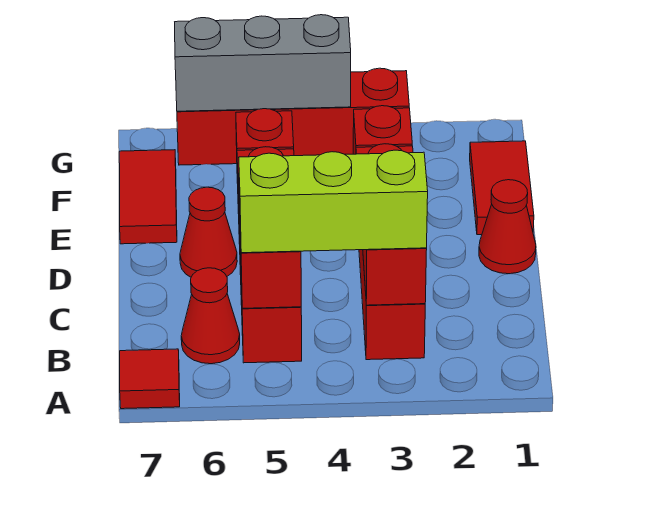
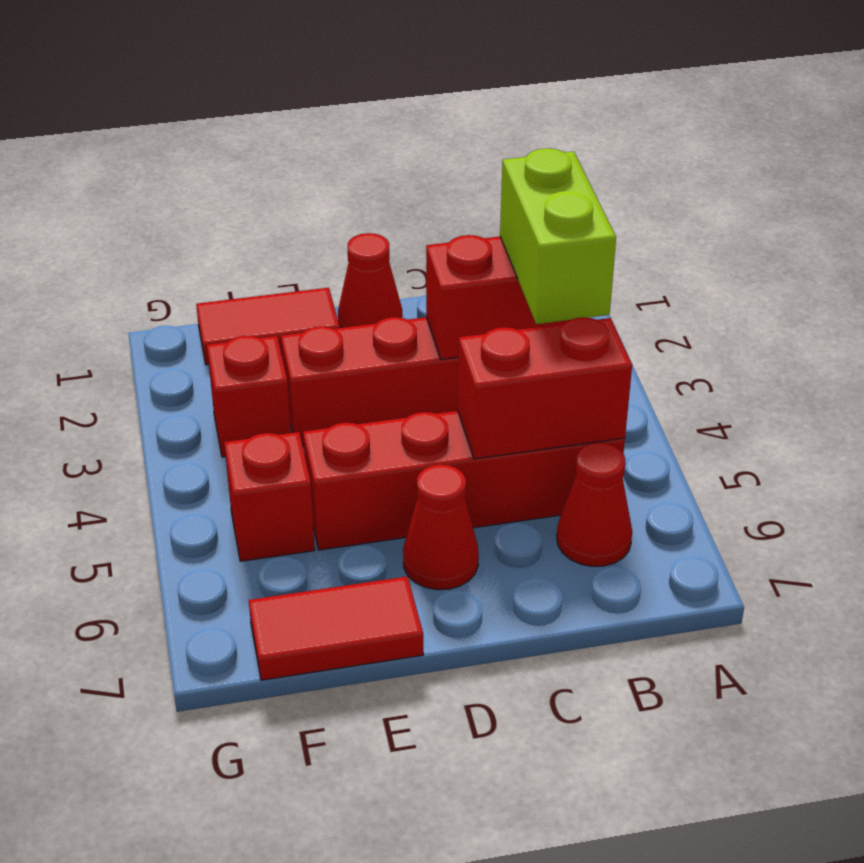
red tile A7 level 1 -> none
lime brick B3:B5 level 3 -> lime brick B3:B4 level 3
red brick G3:G6 level 1 -> none
grey brick G4:G6 level 2 -> none

